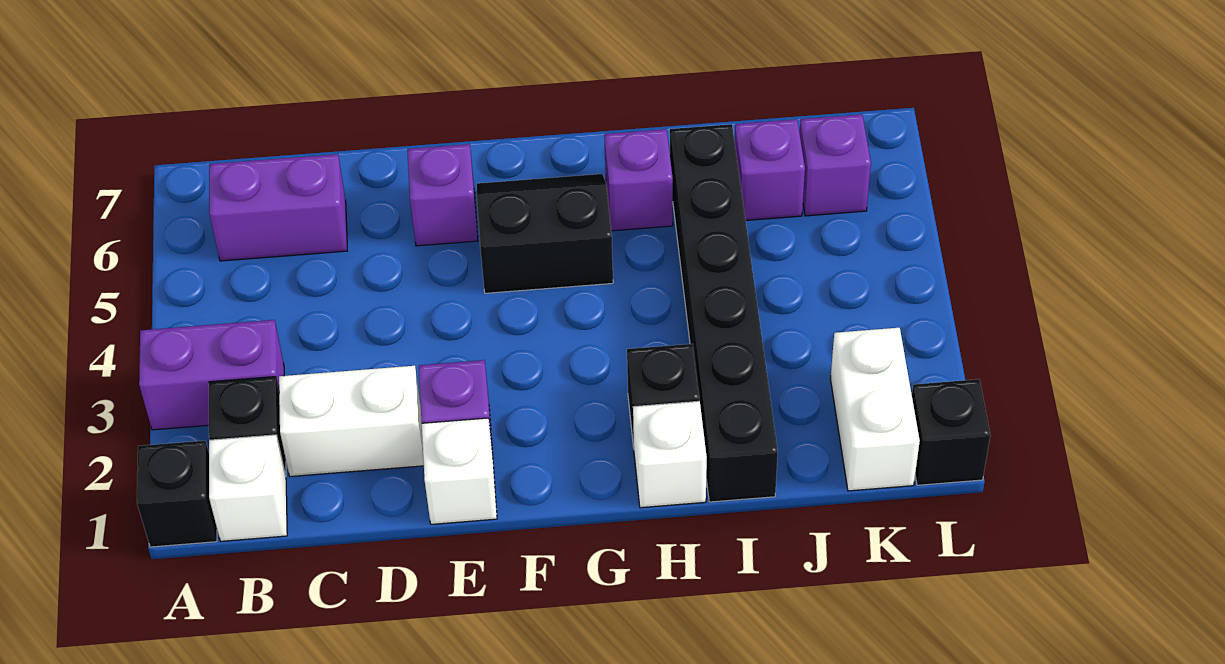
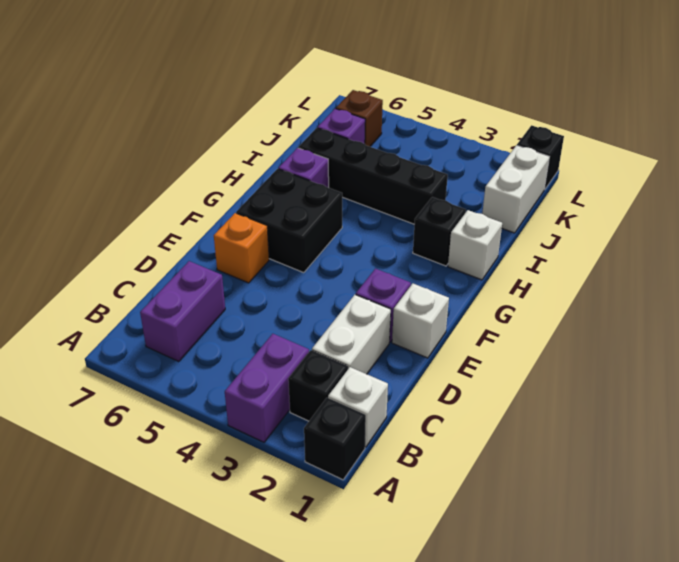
purple brick E6 level 1 -> orange brick E6 level 1
black slope F5:G6 level 1 top 5 -> black brick F5:G6 level 1
black brick I1:I6 level 1 -> black brick I3:I6 level 1
white brick K1:K2 level 1 -> white brick J1:K1 level 1
purple brick K6 level 1 -> brown brick K6 level 1

